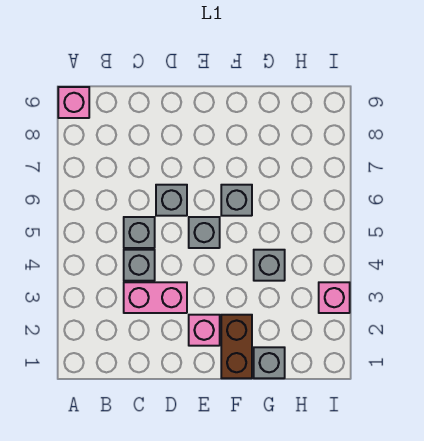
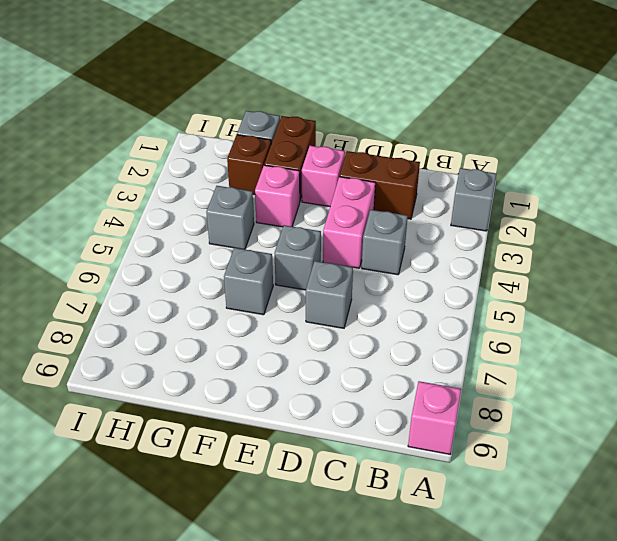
none -> brown brick C2:D2 level 1
pink brick C3:D3 level 1 -> pink brick D3:D4 level 1
grey brick C5 level 1 -> grey brick A2 level 1
none -> brown brick G2 level 1
pink brick I3 level 1 -> pink brick F3 level 1

